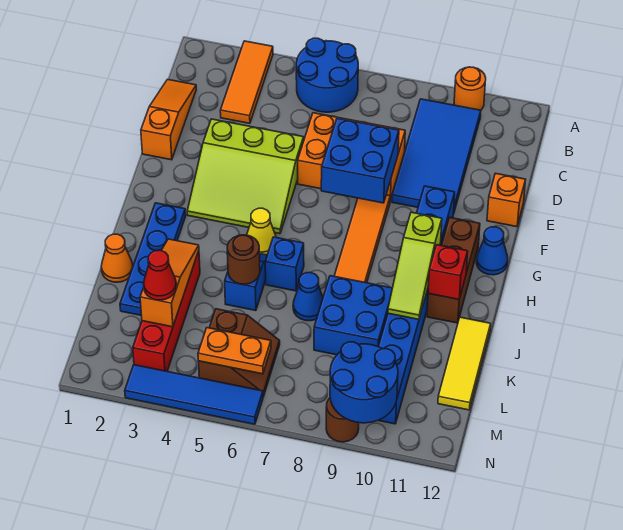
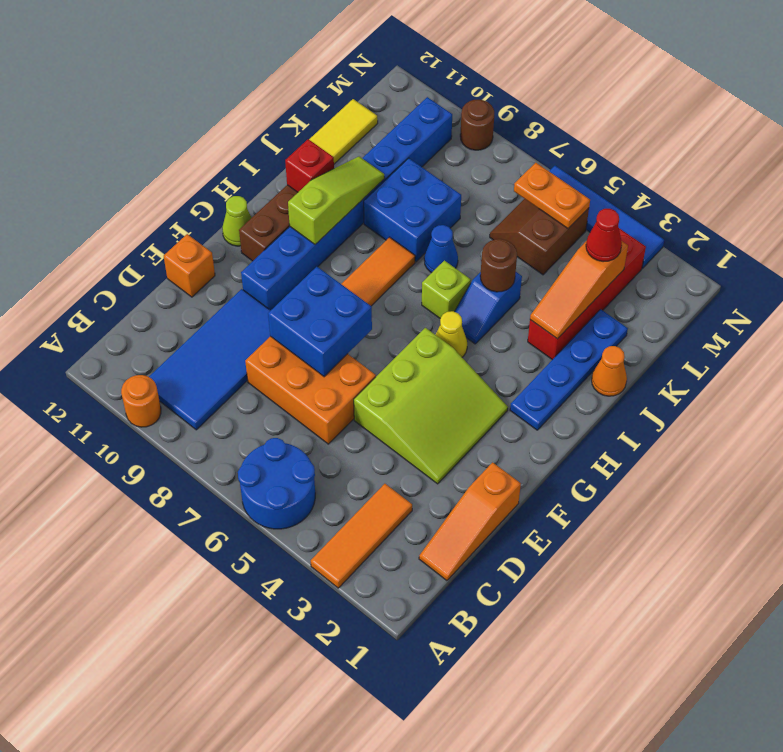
lime slope E3:G5 level 1 top E -> lime slope E3:G5 level 1 top 5
blue cone G12 level 1 -> lime cone G12 level 1
blue brick I6 level 1 -> lime brick I6 level 1
blue round brick M9:N10 level 2 -> none

